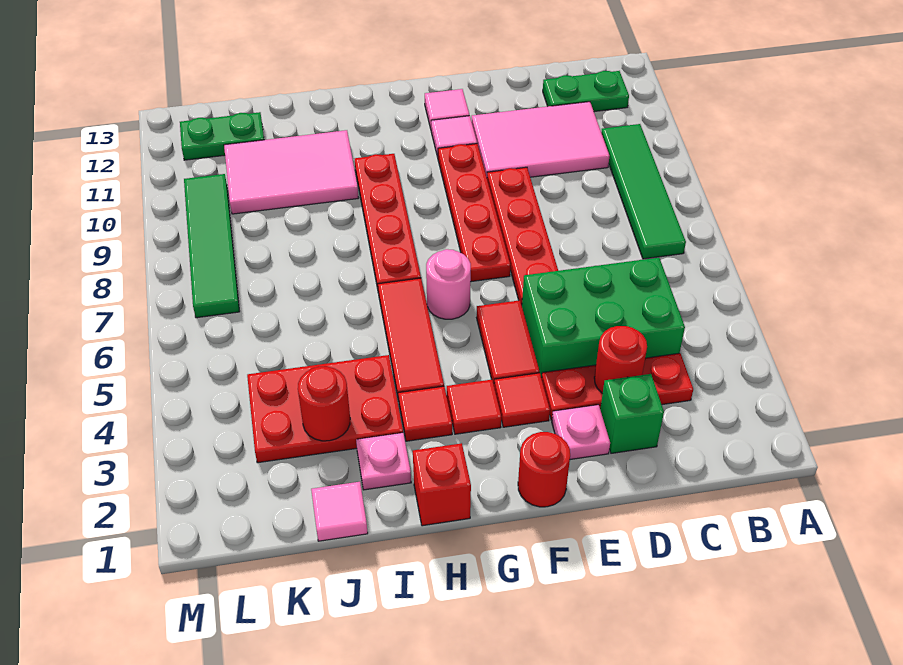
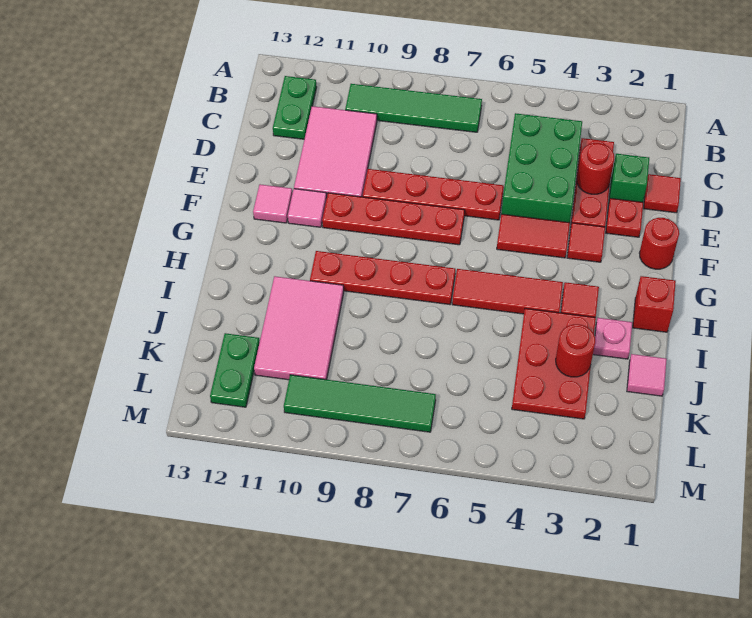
pink plate E2 level 1 -> red plate E2 level 1
red tile G3 level 1 -> red tile D1 level 1
pink round brick G6 level 1 -> none

